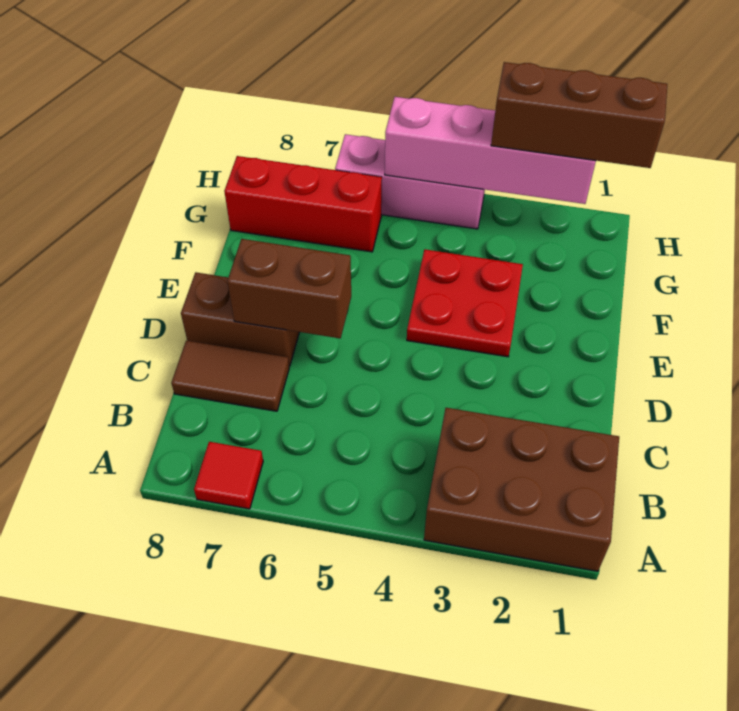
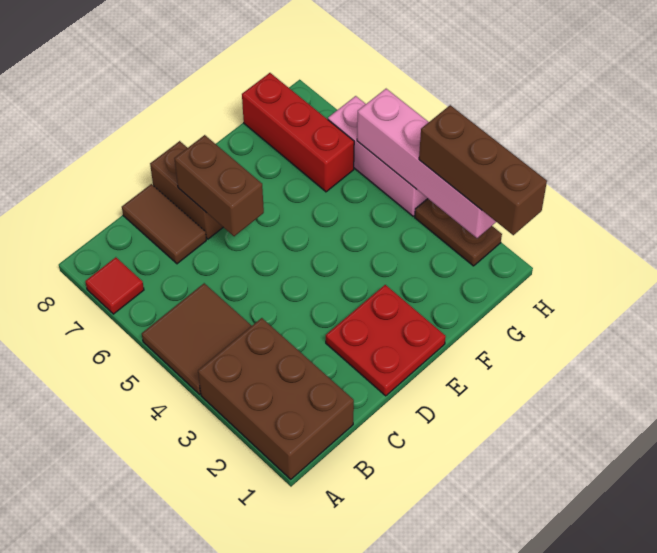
none -> brown tile A4:B5 level 1
red plate E3:F4 level 1 -> red plate D1:E2 level 1
none -> brown plate H2:H3 level 1

